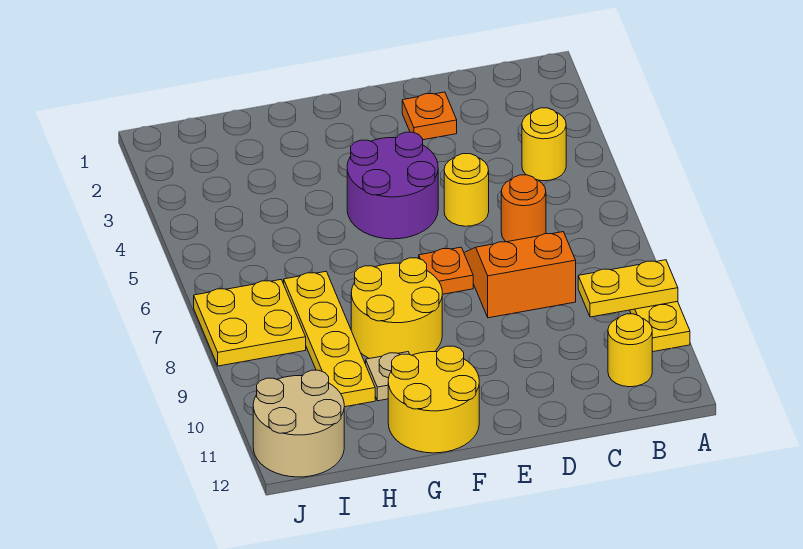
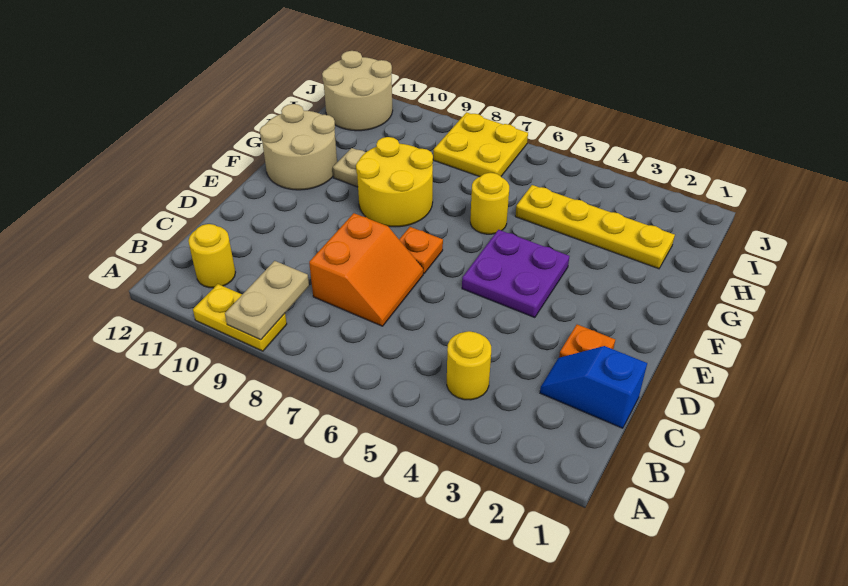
yellow plate A9:B9 level 2 -> tan plate A9:B9 level 2
none -> blue slope C1:C2 level 1 top 1
orange round brick C6 level 1 -> none
yellow round brick D5 level 1 -> yellow round brick G6 level 1
purple round brick E4:F5 level 1 -> purple plate E4:F5 level 1
yellow round brick F11:G12 level 1 -> tan round brick F11:G12 level 1
yellow plate H7:H10 level 1 -> yellow plate H2:H5 level 1

